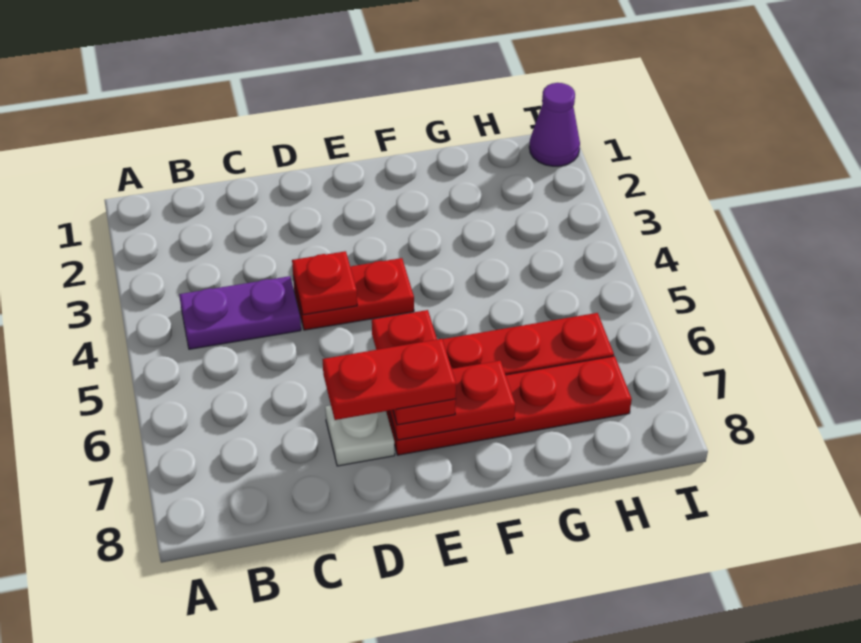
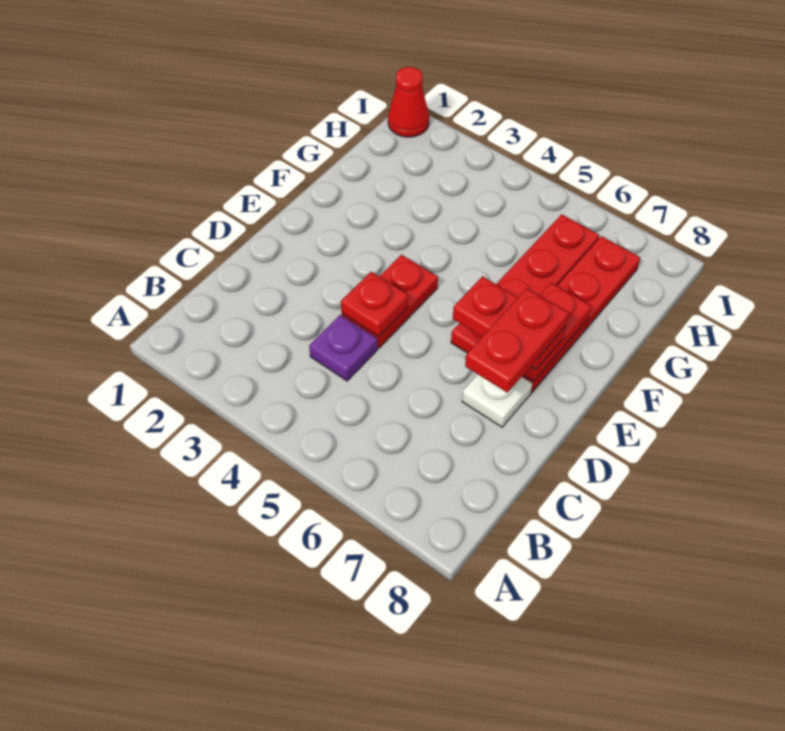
purple plate B4:C4 level 1 -> purple plate C4 level 1
purple cone I1 level 1 -> red cone I1 level 1

